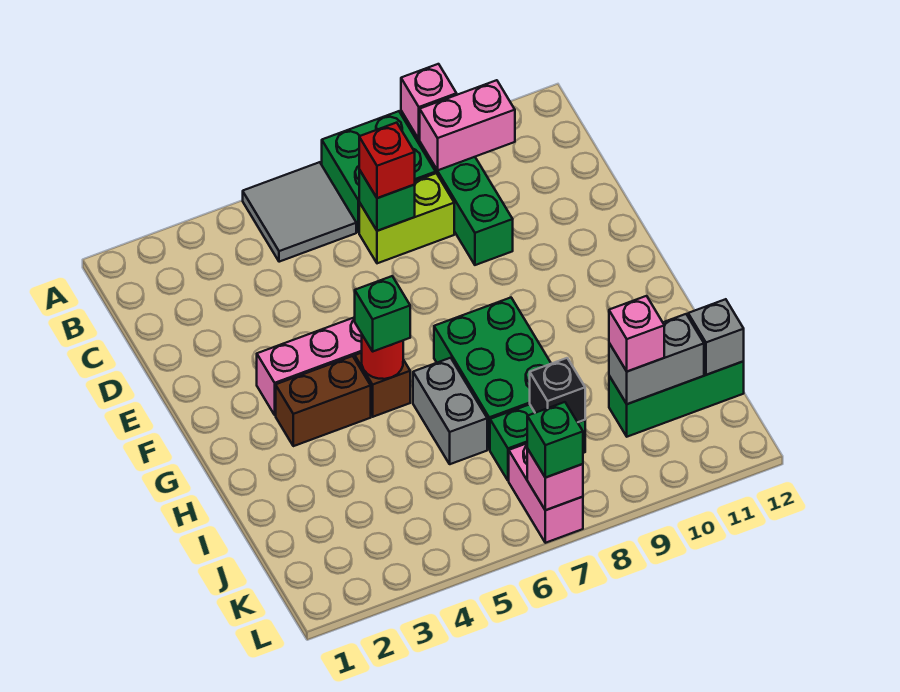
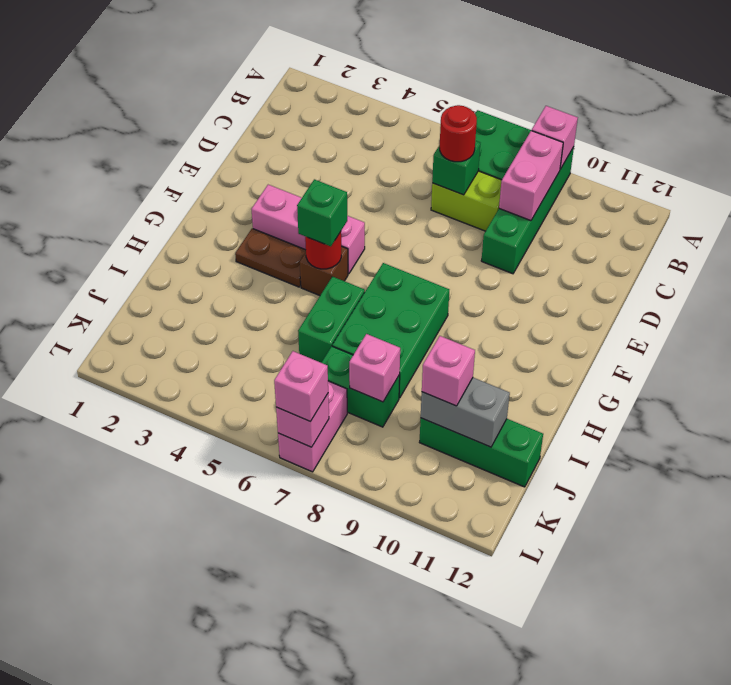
grey tile A5:B6 level 1 -> none
pink brick B9:B10 level 2 -> pink brick B9:C9 level 2
red brick C7 level 3 -> red round brick C7 level 3
brown brick G3:G4 level 1 -> brown plate G3:G4 level 1
grey brick H6:I6 level 1 -> green brick H6:I6 level 1
black brick J8 level 2 -> pink brick J8 level 2
grey brick J12 level 2 -> none
green brick L7 level 3 -> pink brick L7 level 3

